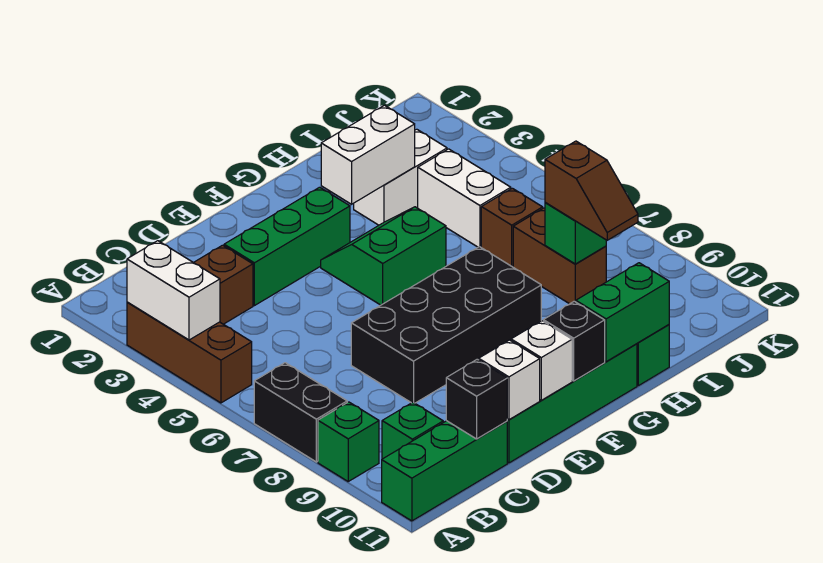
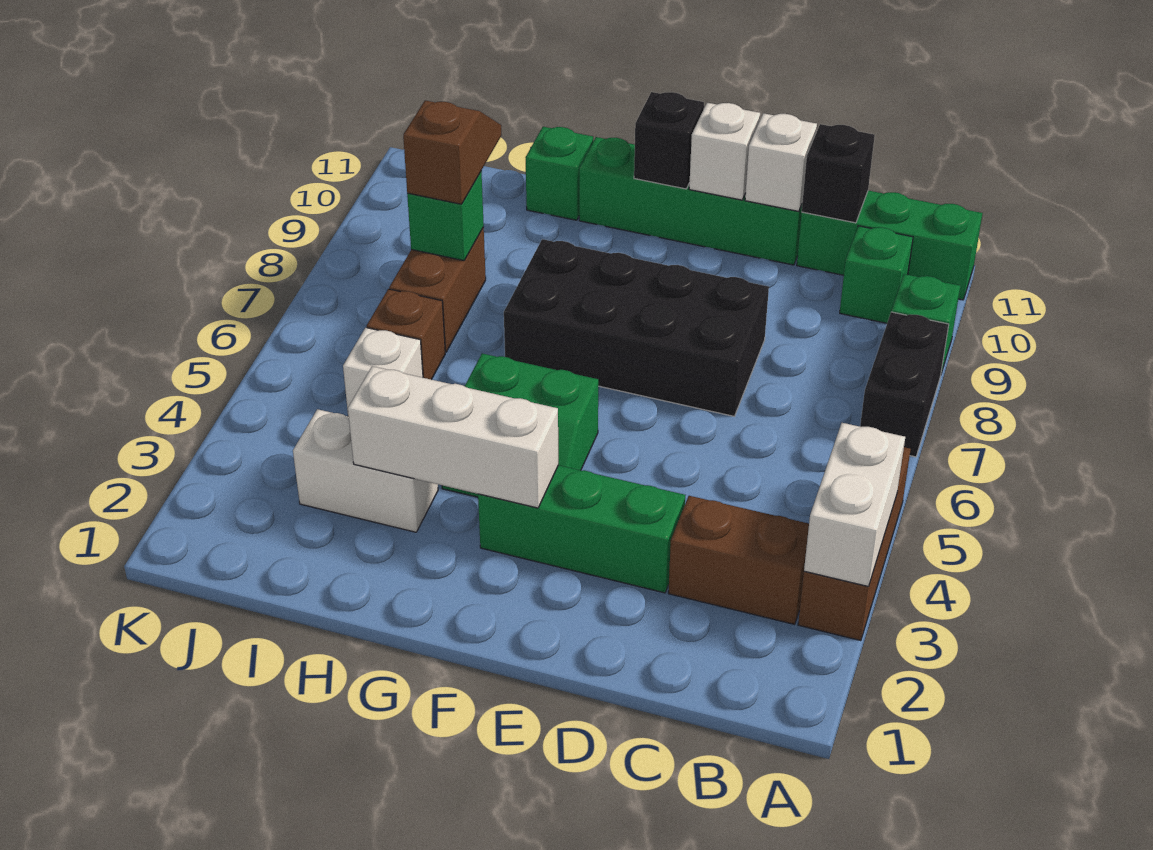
white brick G3:H3 level 2 -> white brick F3:H3 level 2
green brick G11:H11 level 2 -> none
white brick I4:I5 level 1 -> white brick I5 level 1

